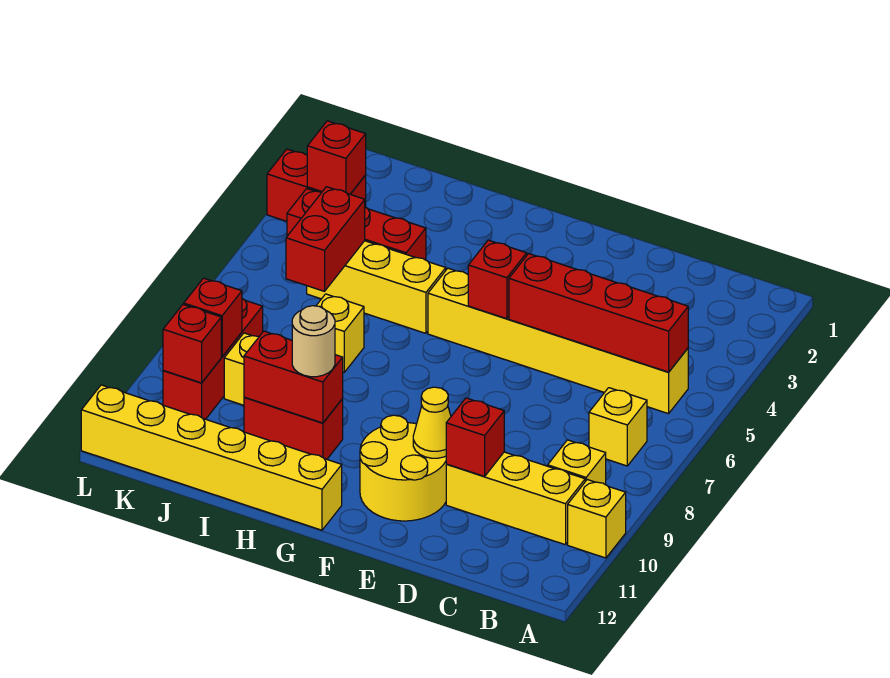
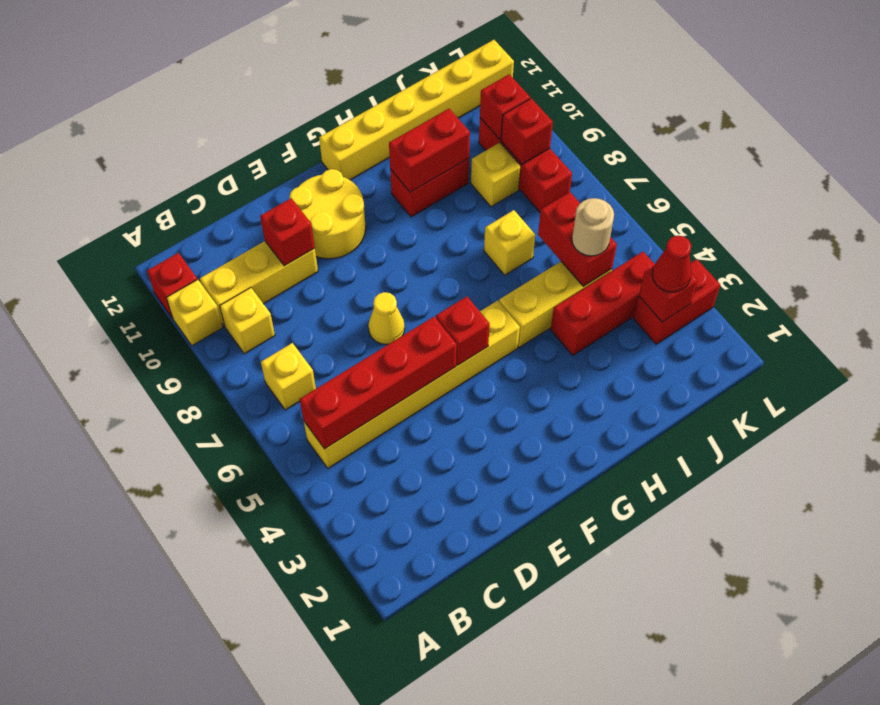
none -> red brick A11 level 1
yellow cone E10 level 2 -> yellow cone E7 level 1
tan round brick H10 level 3 -> tan round brick J5 level 3
none -> red cone K3 level 3

